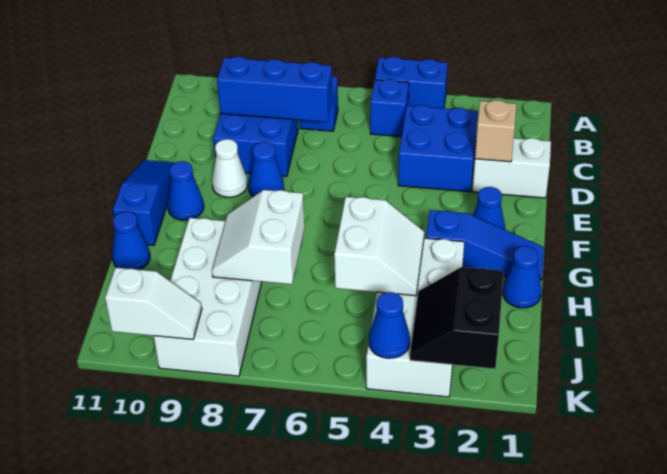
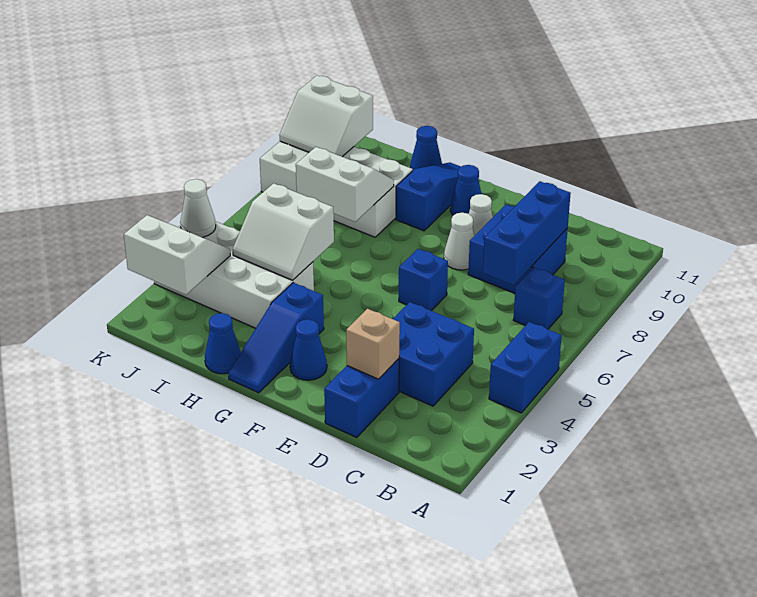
blue brick B5 level 1 -> blue brick E6 level 1
white brick D1:D2 level 1 -> blue brick D1:D2 level 1
blue cone E8 level 1 -> white cone E8 level 1
blue slope E11:G11 level 1 top G -> blue slope G9:G11 level 1 top 9
black slope J2:K3 level 2 top 2 -> white slope J2:K3 level 2 top 2
blue cone K4 level 2 -> white cone K4 level 2
white slope K9:K10 level 2 top 10 -> white slope J9:K10 level 2 top 10

